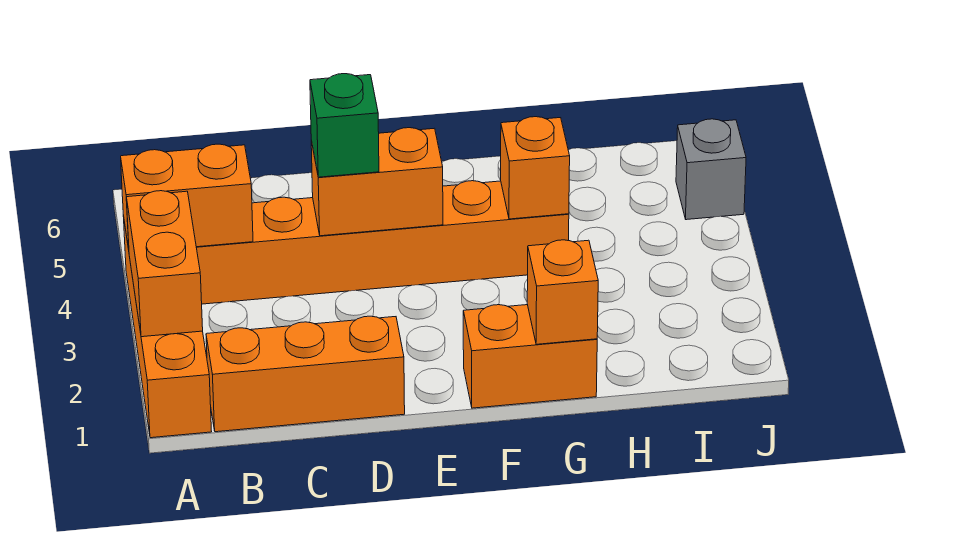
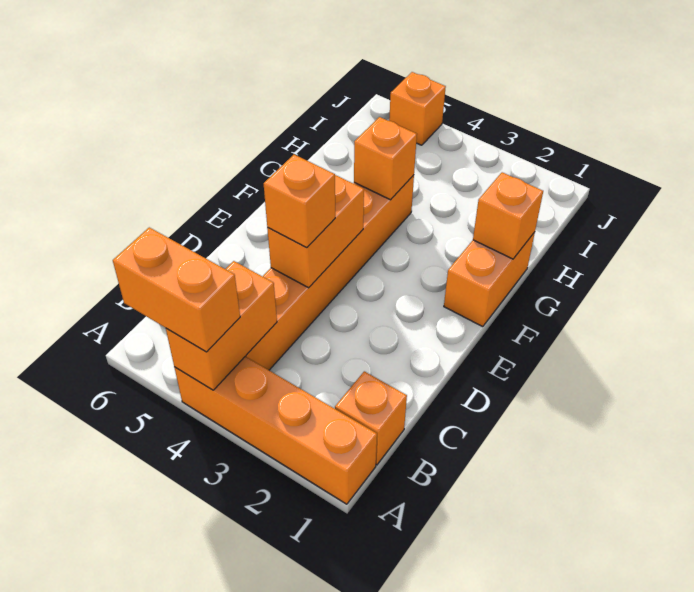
orange brick A2:A3 level 2 -> orange brick A4:A5 level 3
orange brick B1:D1 level 1 -> orange brick B1 level 1
green brick D4 level 3 -> orange brick D4 level 3
grey brick J5 level 1 -> orange brick J5 level 1

